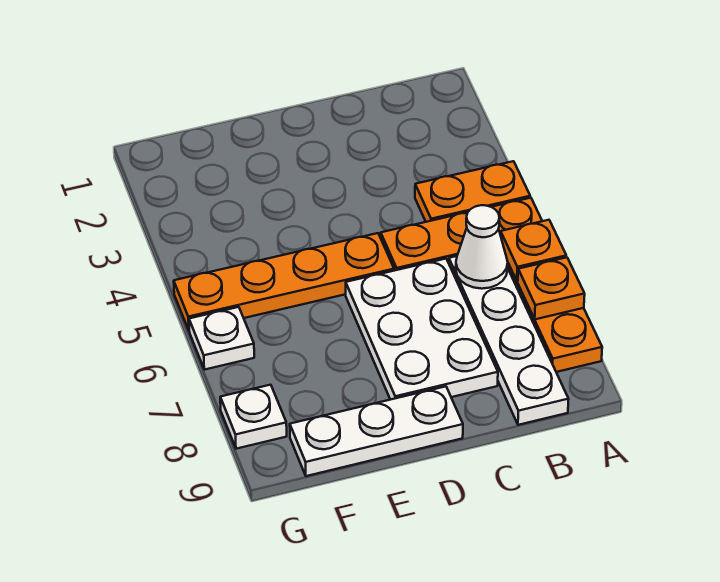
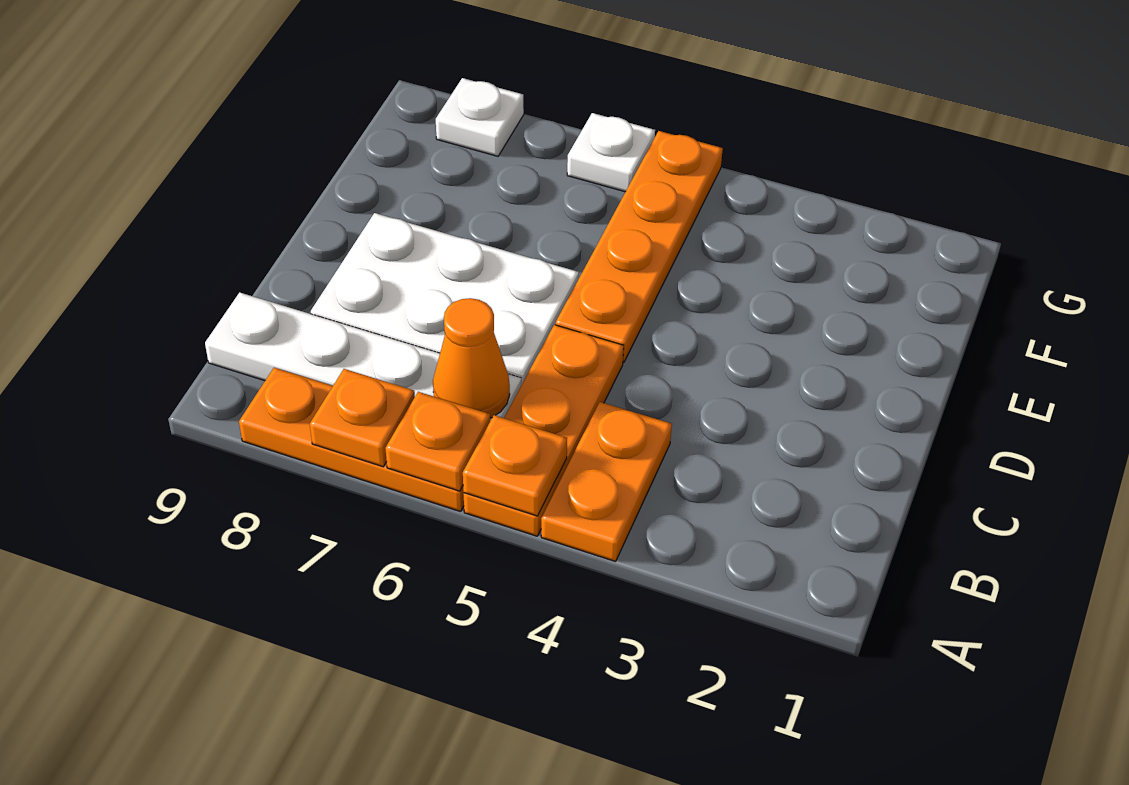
none -> orange plate A5 level 2
white cone B6 level 2 -> orange cone B6 level 2
white plate D9:F9 level 1 -> none

